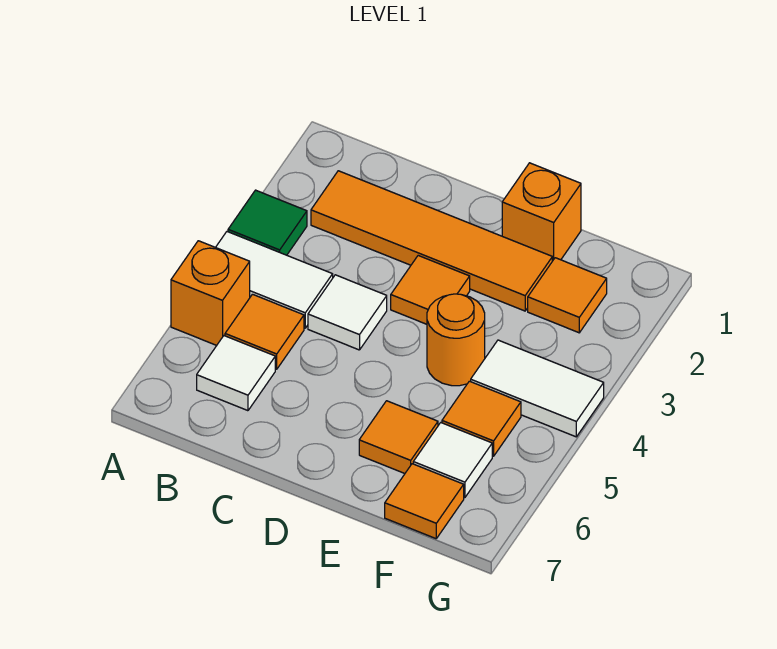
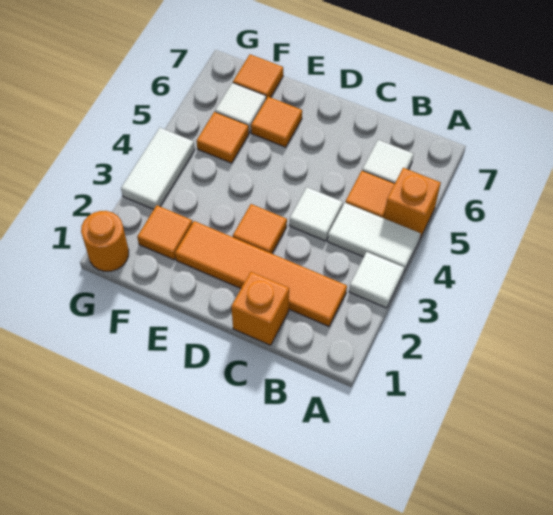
green tile A3 level 1 -> white tile A3 level 1
orange brick E1 level 1 -> orange brick C1 level 1
orange round brick E4 level 1 -> orange round brick G1 level 1
white tile F4:G4 level 1 -> white tile G3:G4 level 1

